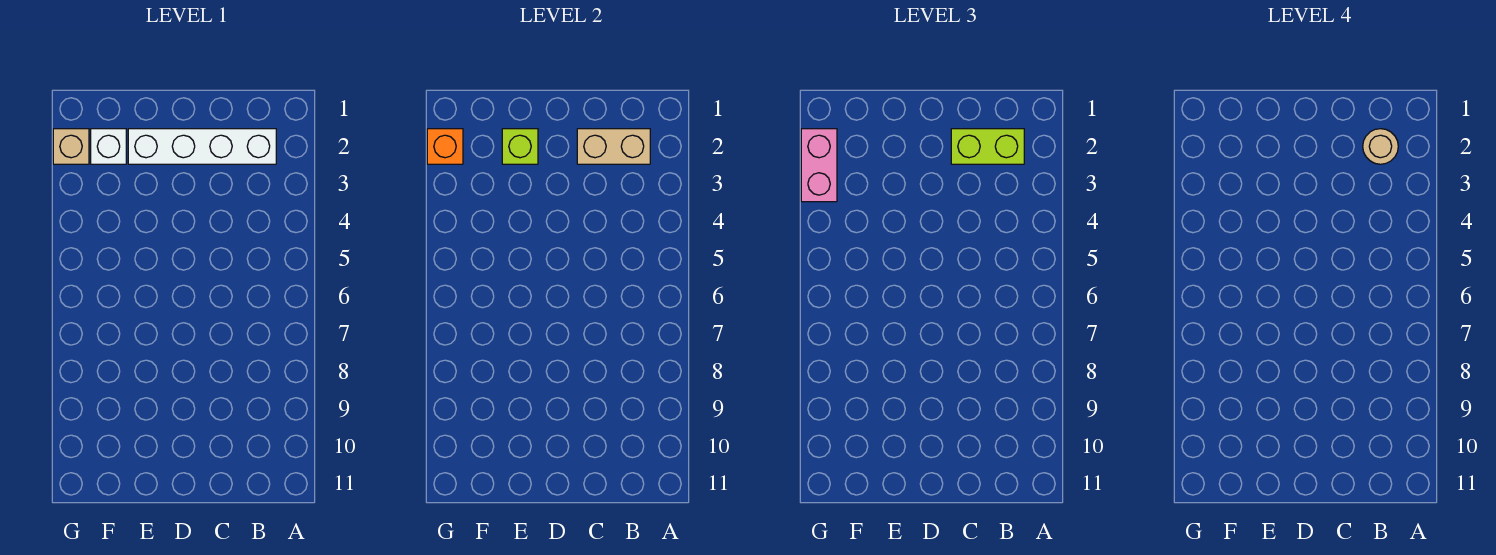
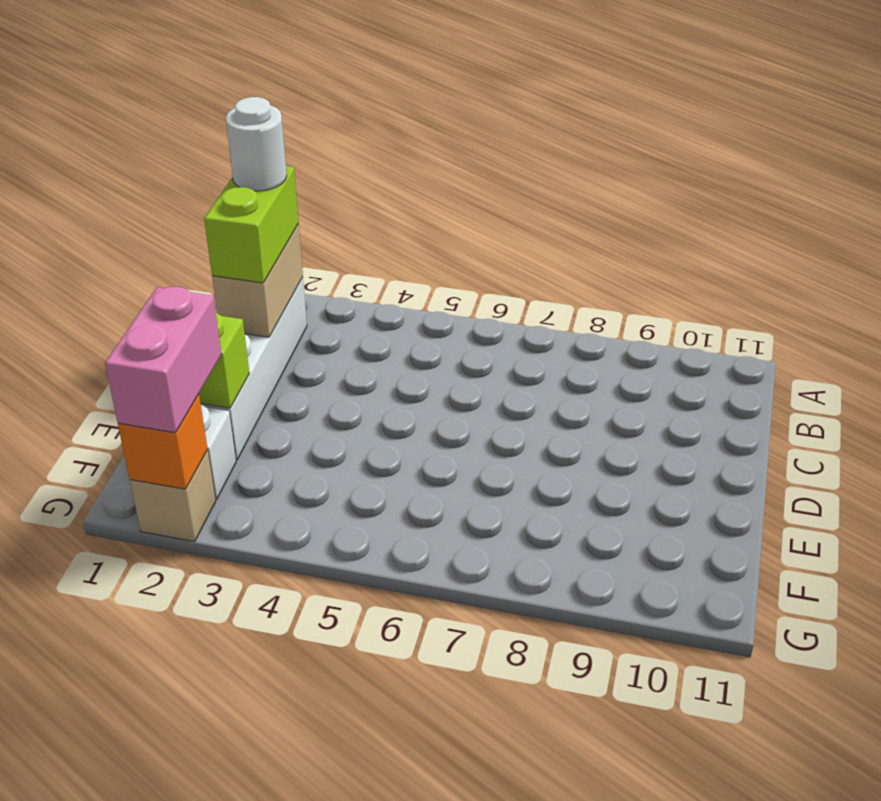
tan round brick B2 level 4 -> white round brick B2 level 4
pink brick G2:G3 level 3 -> pink brick F2:G2 level 3

